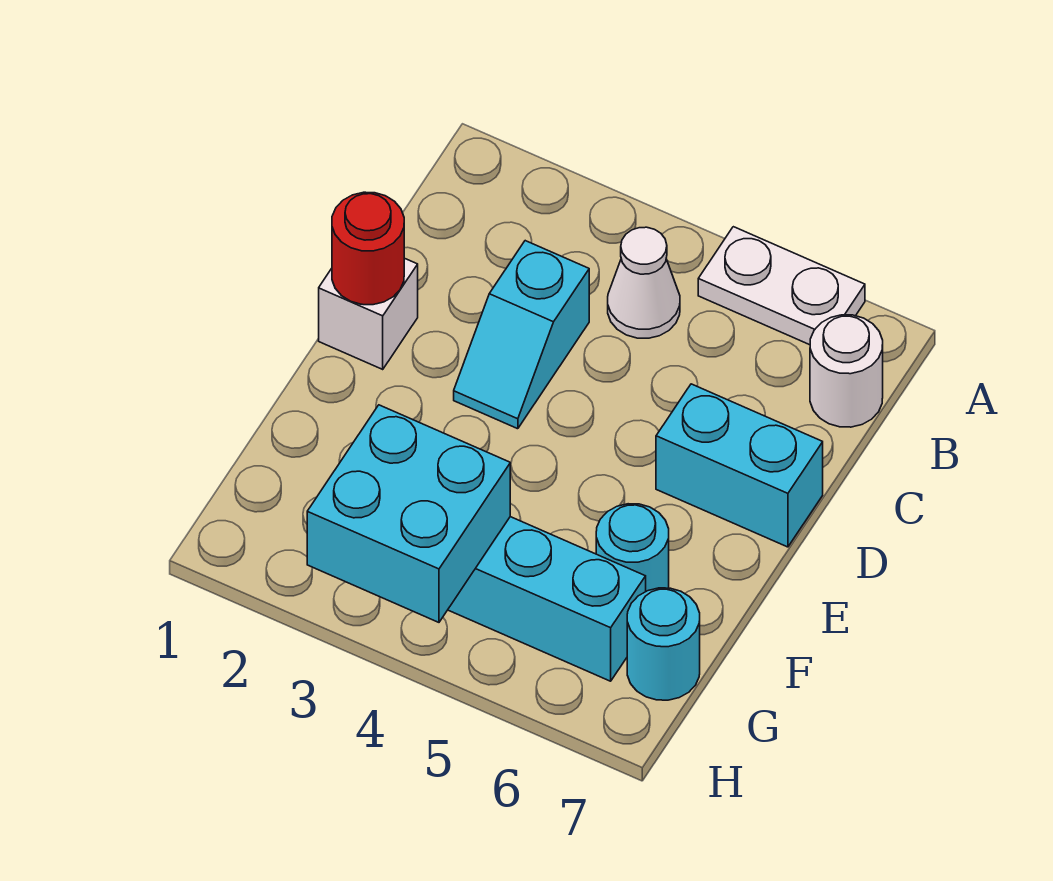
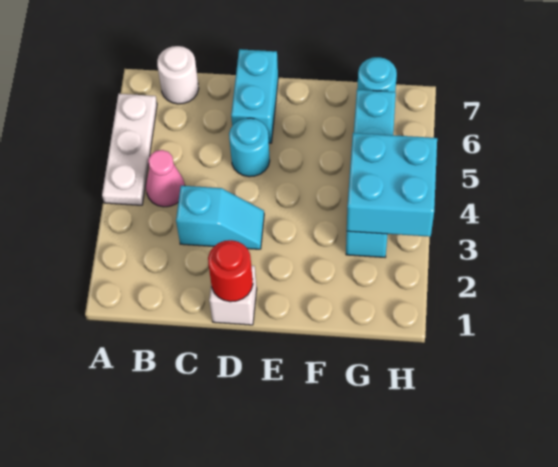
white plate A5:A6 level 1 -> white plate A4:A6 level 1
white cone B4 level 1 -> pink cone B4 level 1
cyan round brick F6 level 1 -> cyan round brick D5 level 1

